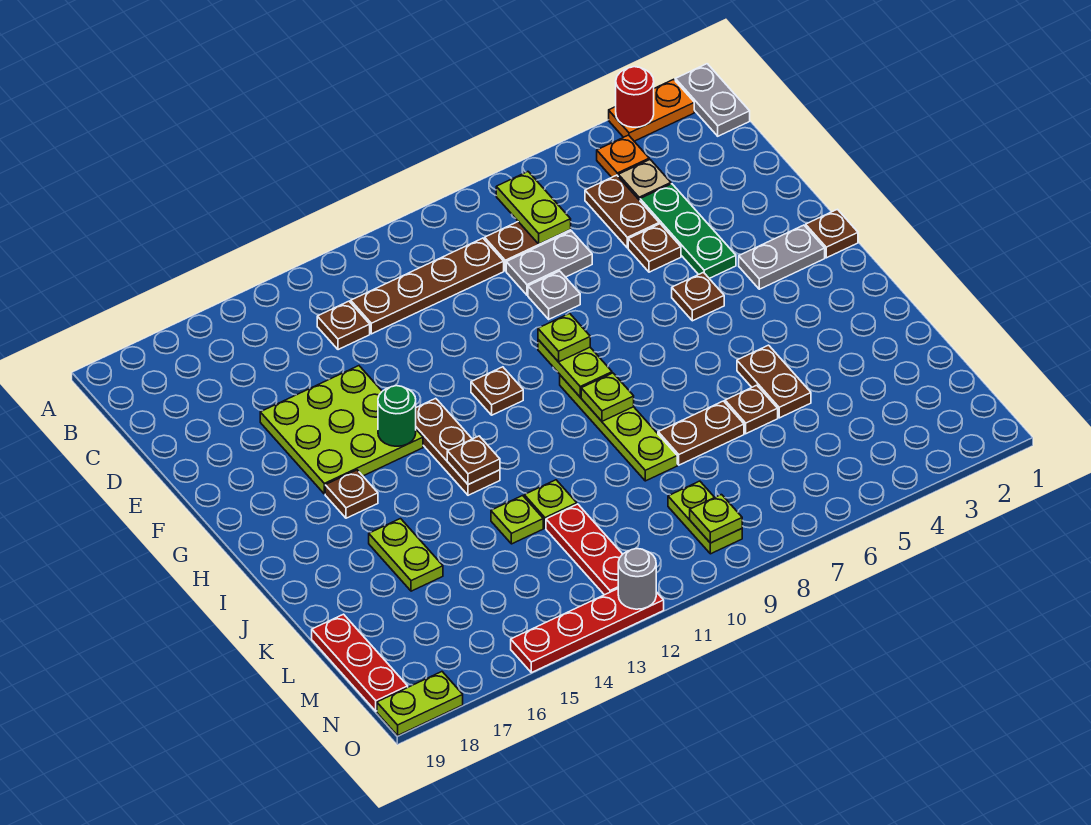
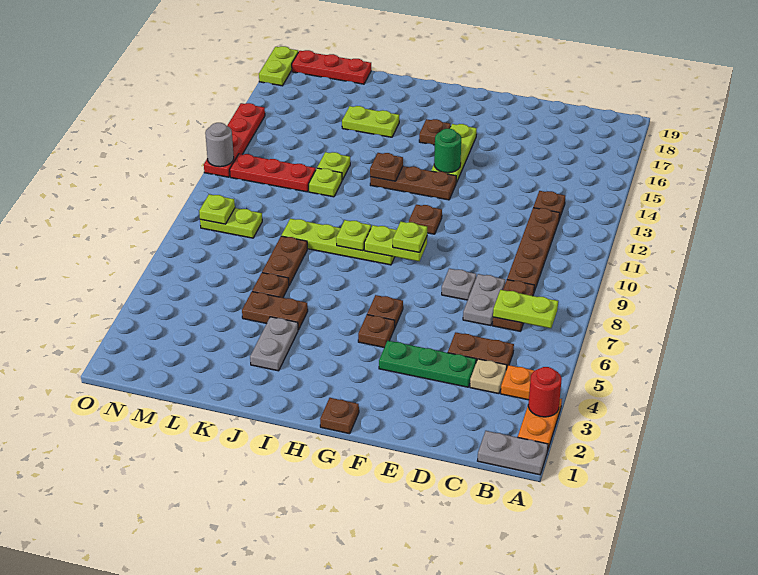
brown plate E5 level 1 -> brown plate G6 level 1
lime plate E14:G16 level 1 -> lime plate G14:G16 level 1
grey plate G2:G3 level 1 -> grey plate J3:J4 level 1

